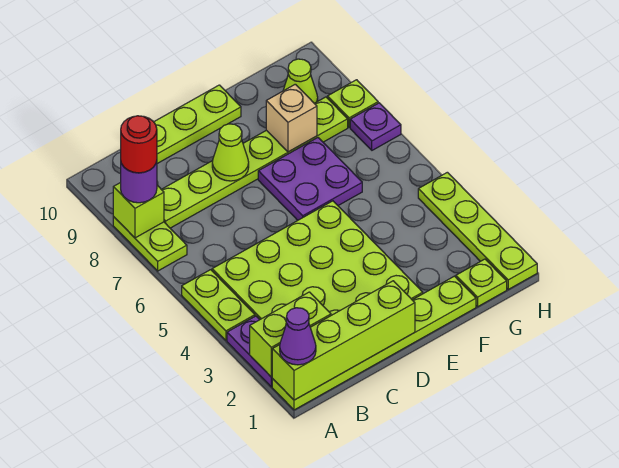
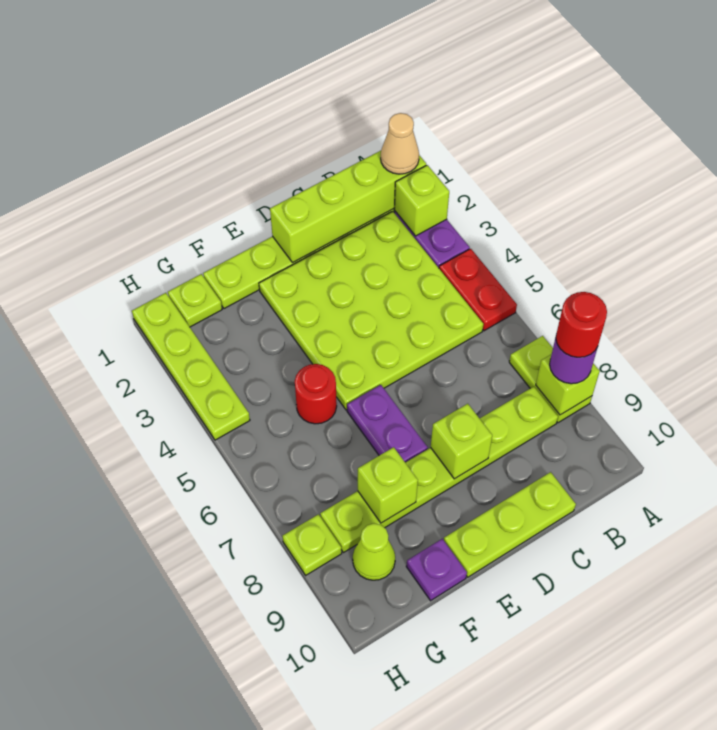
purple cone A1 level 3 -> tan cone A1 level 3
lime brick A2:B2 level 2 -> lime brick A2 level 2
lime plate A4:A5 level 1 -> red plate A4:A5 level 1
lime cone D8 level 2 -> lime brick D8 level 2
purple plate E6:F7 level 1 -> purple plate E6:E7 level 1
none -> red round brick F5 level 1
tan brick F8 level 2 -> lime brick F8 level 2
purple plate H7 level 1 -> purple plate F10 level 1

